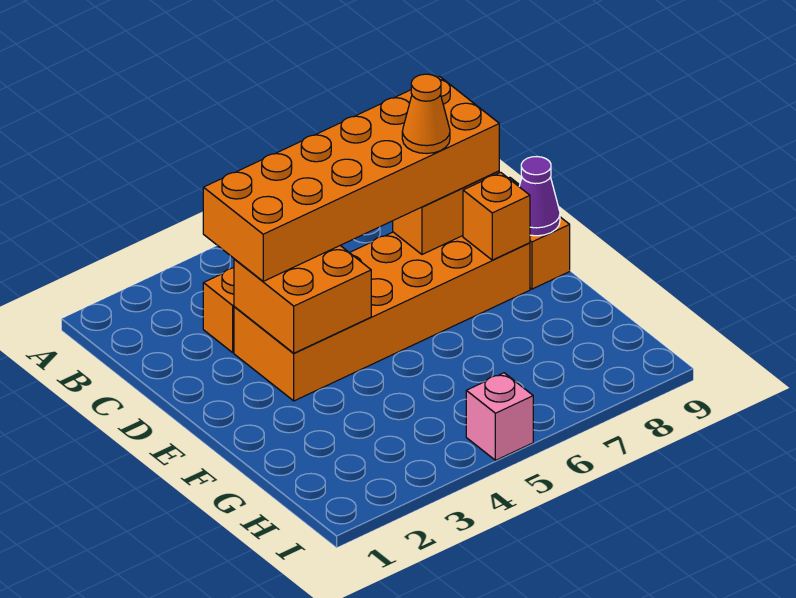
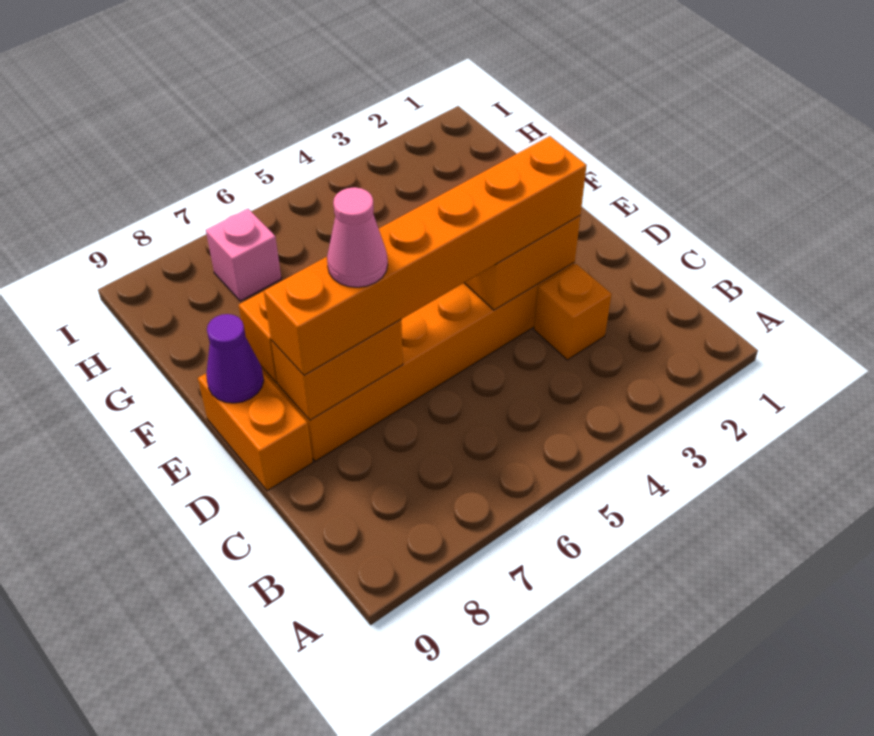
orange brick C3:D8 level 3 -> orange brick D3:D8 level 3
orange cone D7 level 4 -> pink cone D7 level 4
pink brick I5 level 1 -> pink brick H7 level 1

